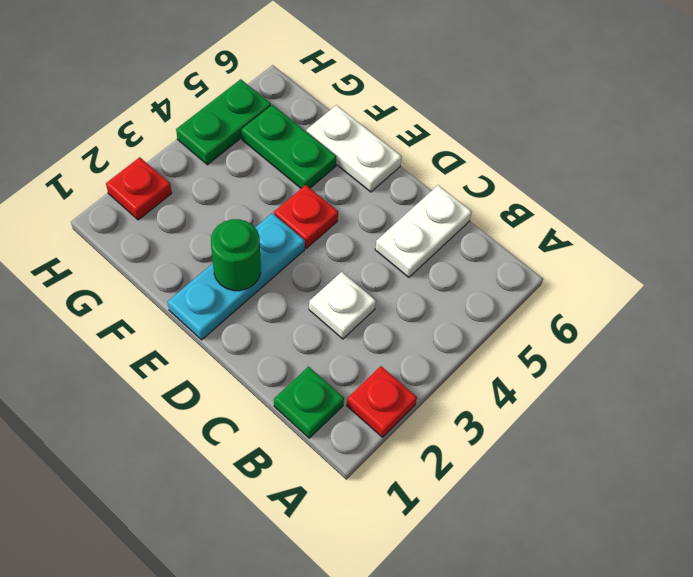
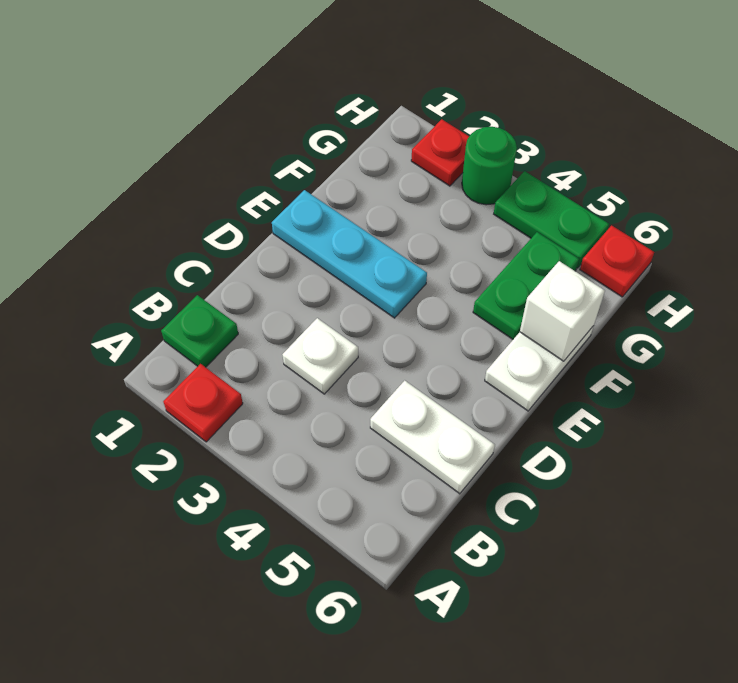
green round brick E2 level 2 -> green round brick H3 level 1
red plate E4 level 1 -> red plate H6 level 1
none -> white brick F6 level 2

